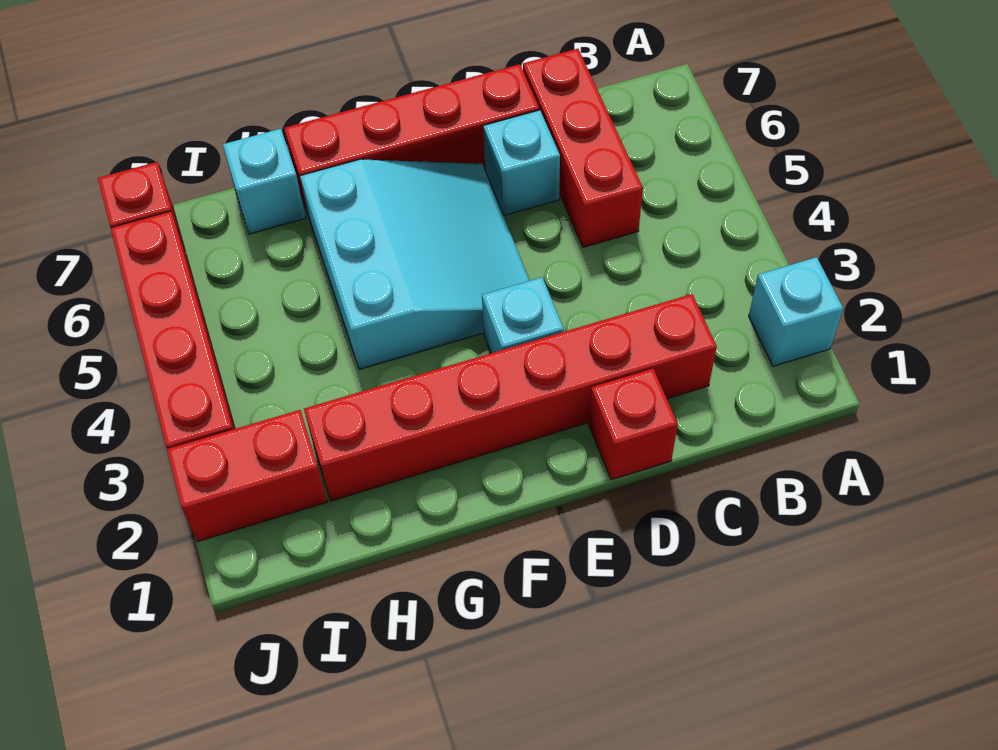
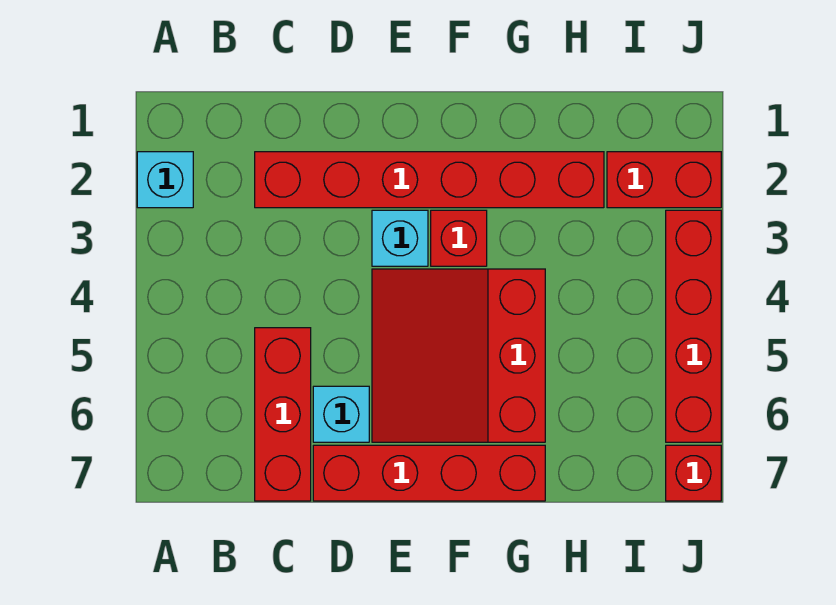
red brick D1 level 1 -> red brick F3 level 1
cyan slope E4:G6 level 1 top G -> red slope E4:G6 level 1 top G
cyan brick H7 level 1 -> none

